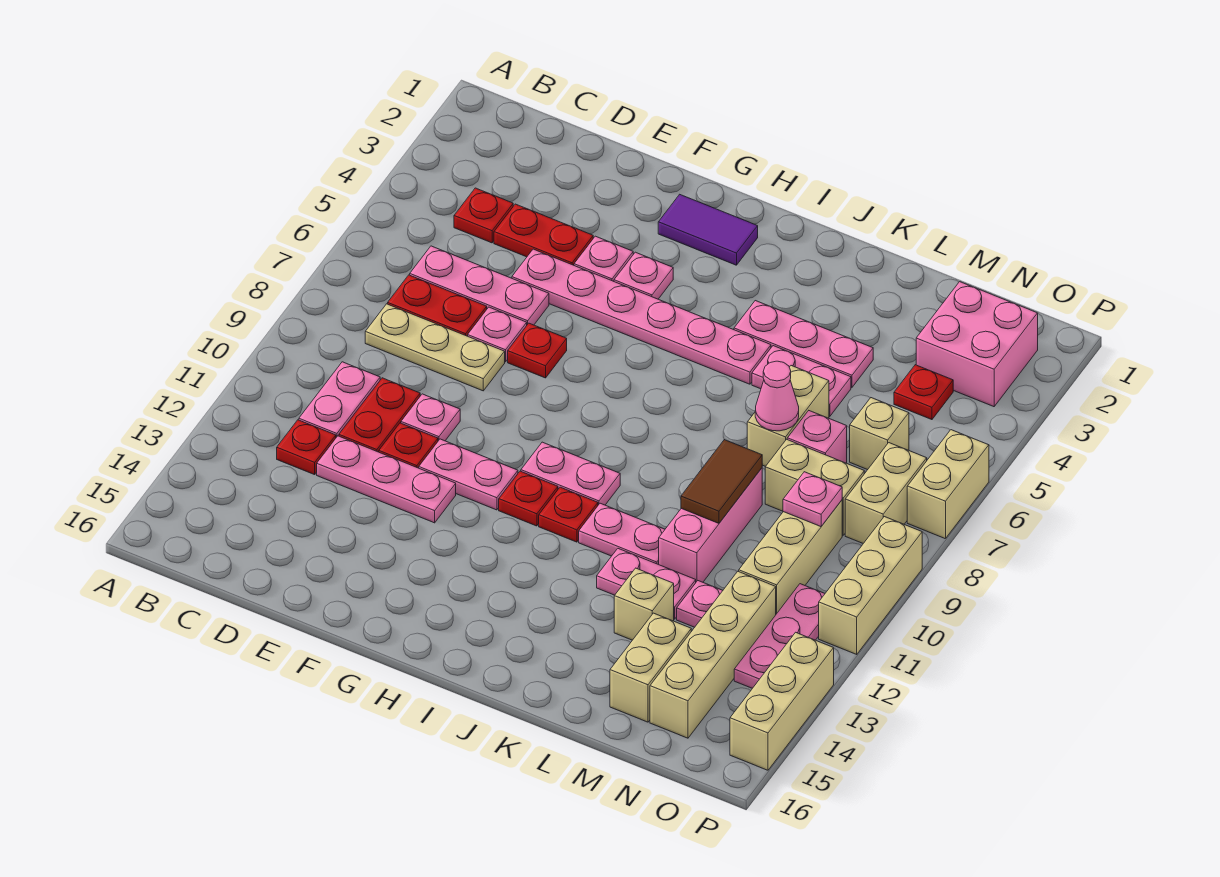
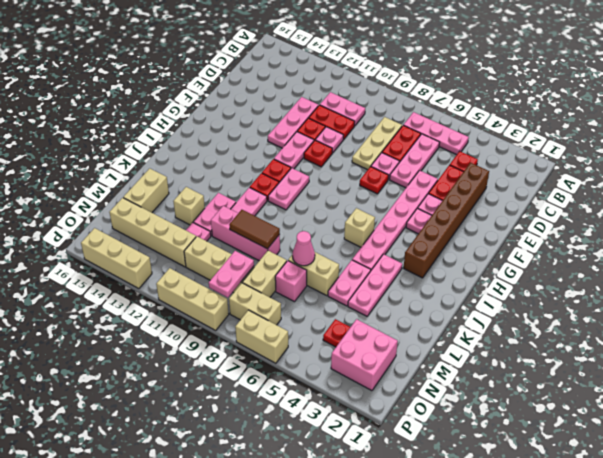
red plate C12 level 1 -> red plate F10 level 1
none -> brown brick D3:I3 level 1
purple tile G2:H2 level 1 -> none
tan brick M14:M15 level 1 -> tan brick L15:M15 level 1
tan brick N6 level 1 -> tan brick I6 level 1
pink plate N9 level 2 -> pink plate N9:O9 level 2
pink plate O11:O13 level 1 -> pink plate B5:B7 level 1

